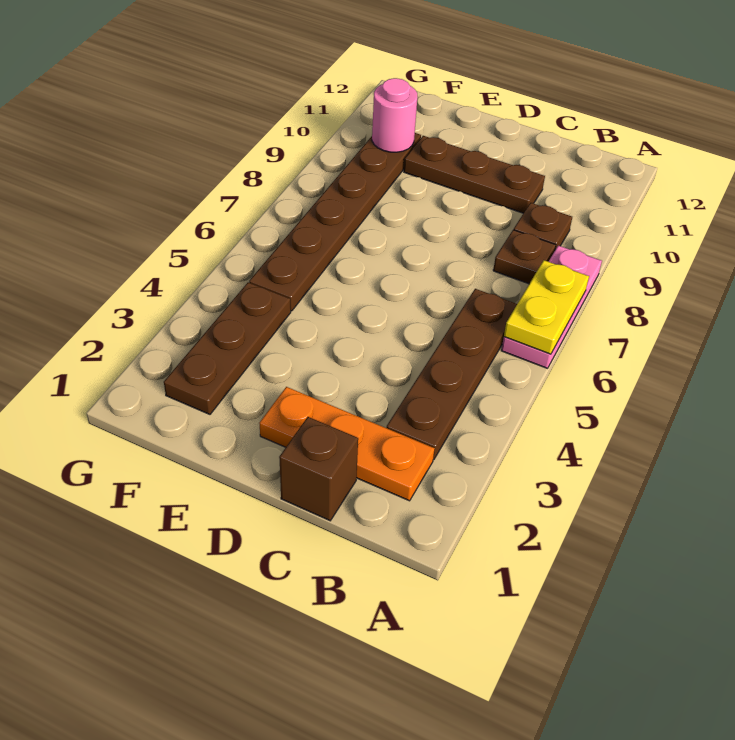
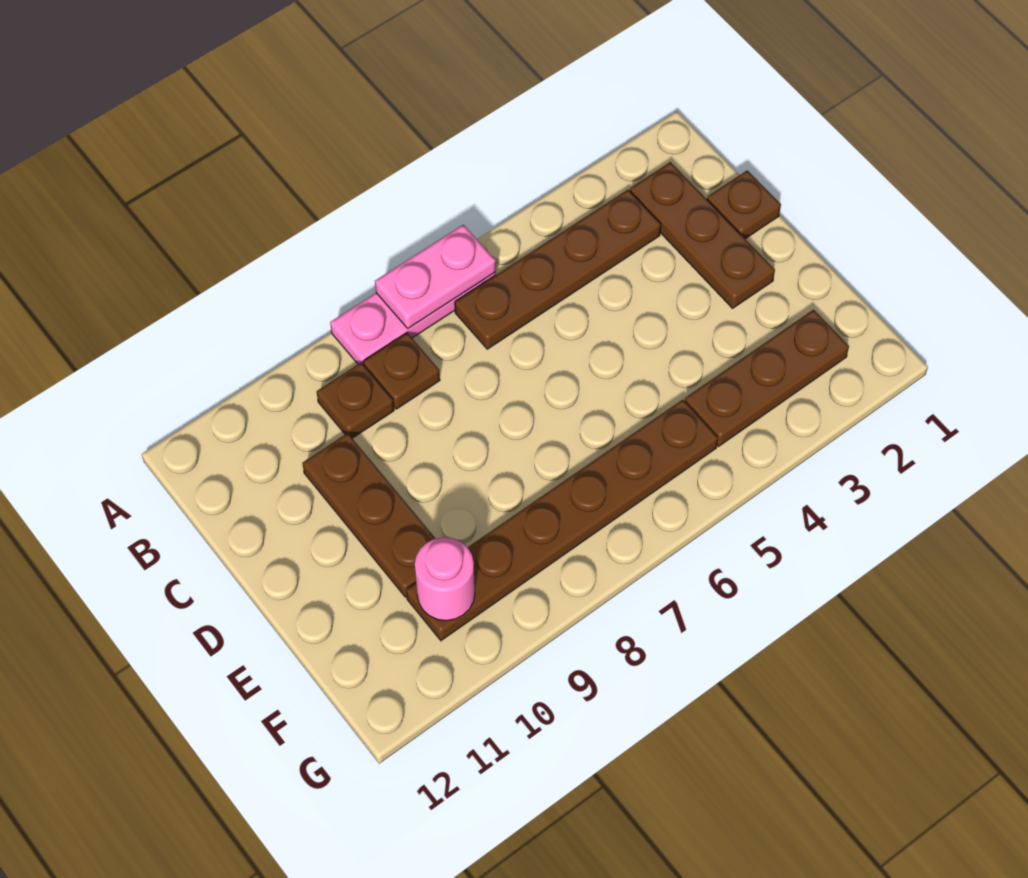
yellow plate A6:A7 level 2 -> pink plate A6:A7 level 2
orange plate B2:D2 level 1 -> brown plate B2:D2 level 1
brown brick C1 level 1 -> brown plate C1 level 1

